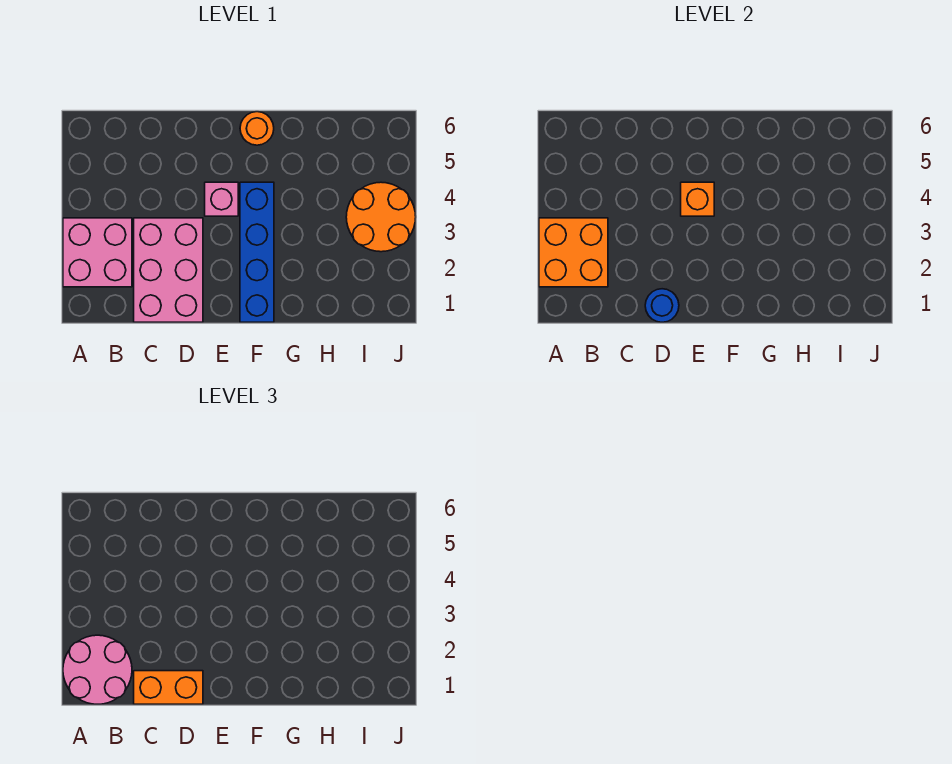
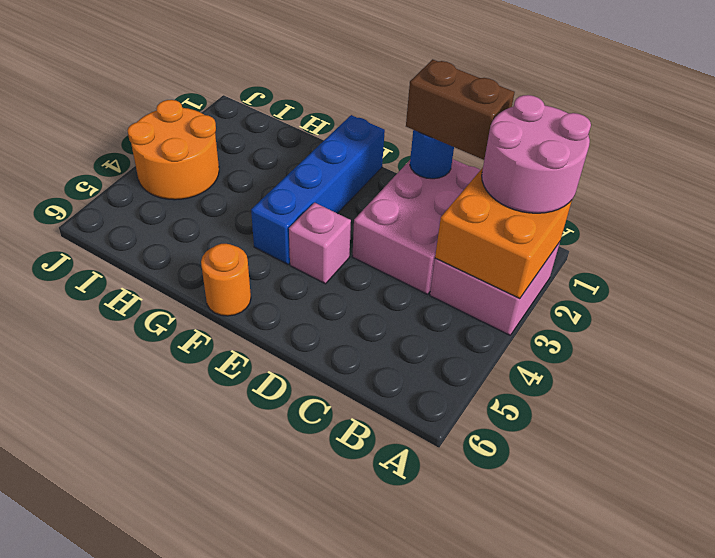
orange brick C1:D1 level 3 -> brown brick C1:D1 level 3
orange brick E4 level 2 -> none

